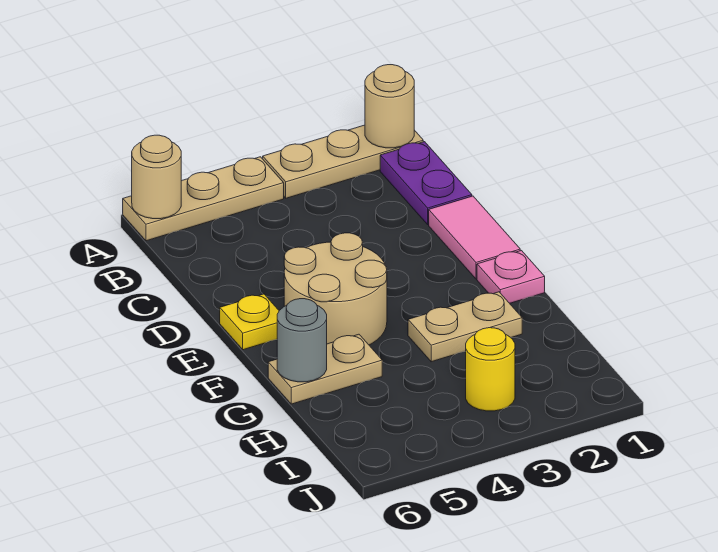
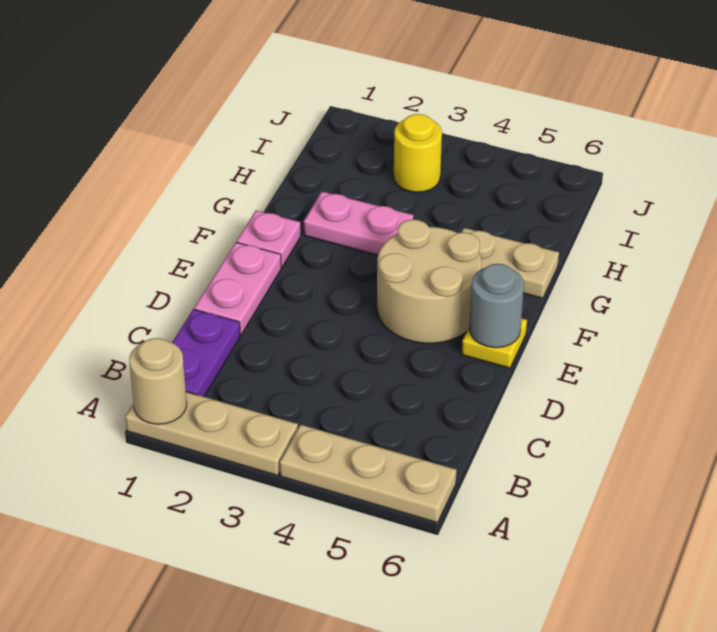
tan round brick A6 level 2 -> none
pink tile D1:E1 level 1 -> pink plate D1:E1 level 1
tan plate G2:G3 level 1 -> pink plate G2:G3 level 1
grey round brick G6 level 2 -> grey round brick E6 level 2

